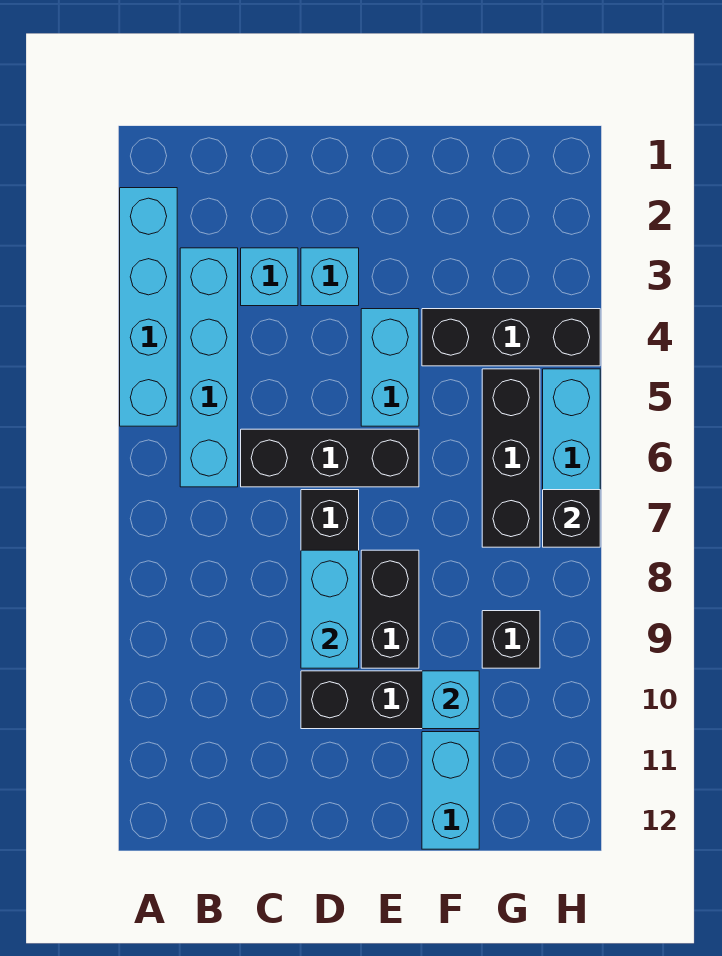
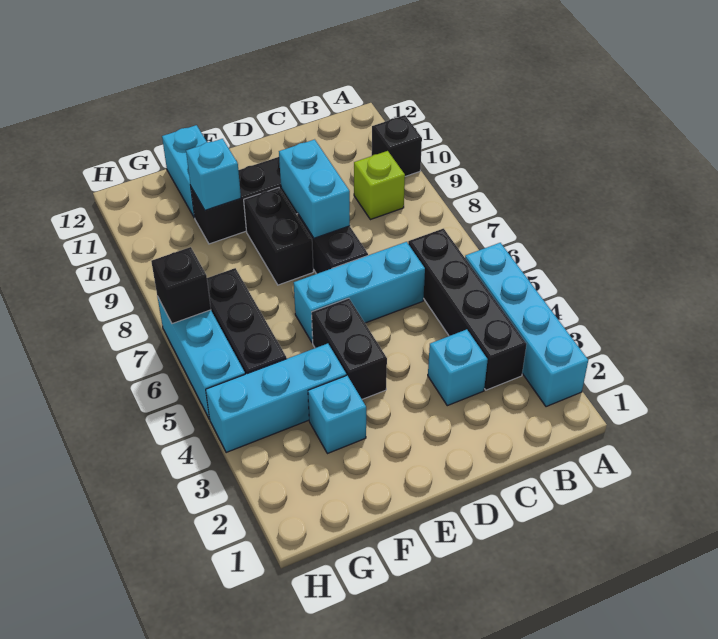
cyan brick B3:B6 level 1 -> black brick B3:B6 level 1
none -> lime brick B9 level 1
black brick C6:E6 level 1 -> cyan brick C6:E6 level 1
cyan brick D3 level 1 -> cyan brick F3 level 1
cyan brick E4:E5 level 1 -> black brick E4:E5 level 1
black brick F4:H4 level 1 -> cyan brick F4:H4 level 1
black brick G9 level 1 -> black brick A10 level 1

